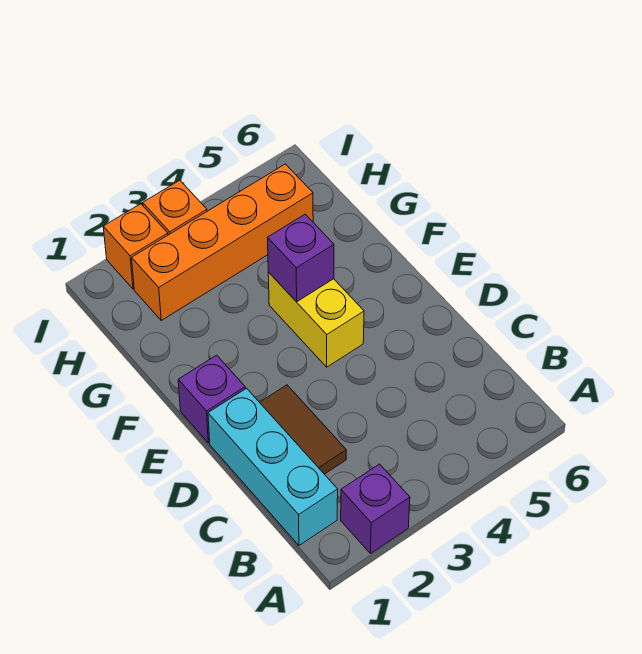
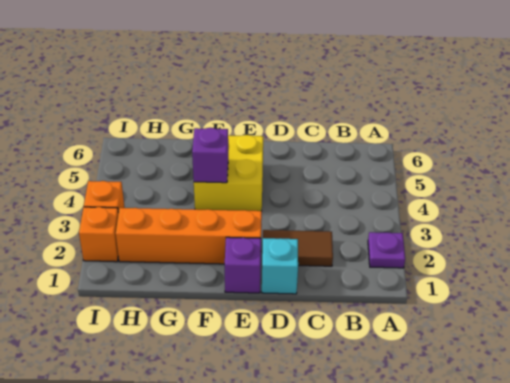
purple brick A2 level 1 -> purple plate A2 level 1
cyan brick B1:D1 level 1 -> cyan brick D1 level 1
yellow brick E4:F4 level 1 -> yellow brick E4:F5 level 1
orange brick H2:H5 level 1 -> orange brick E2:H2 level 1

